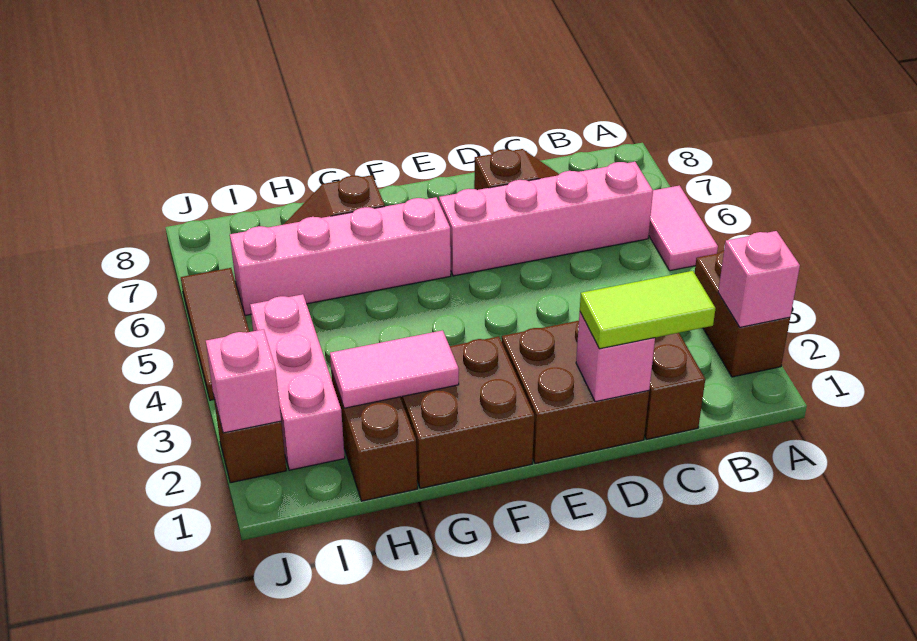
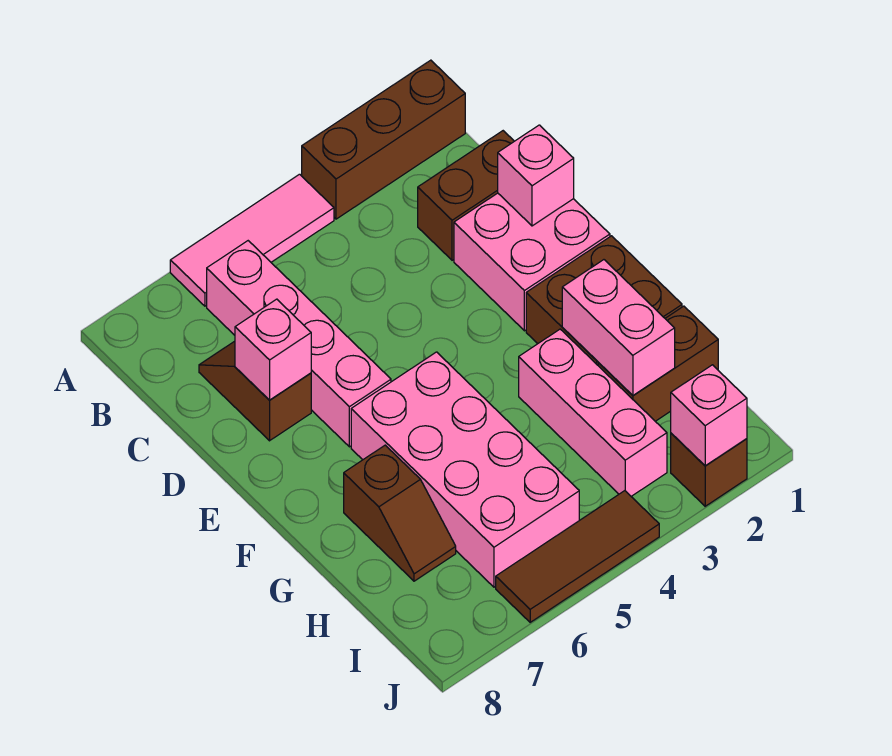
brown brick A2:A3 level 1 -> brown brick A1:A3 level 1
pink brick A2 level 2 -> pink brick D7 level 2
pink tile A5:A6 level 1 -> pink tile A4:A6 level 1
lime tile C1:D1 level 3 -> none
brown brick D1:E2 level 1 -> pink brick D1:E2 level 1
pink brick F6:I6 level 1 -> pink brick F5:I6 level 1
pink tile G2:H2 level 2 -> pink brick G2:H2 level 2
pink brick I2:I4 level 1 -> pink brick G3:I3 level 1

